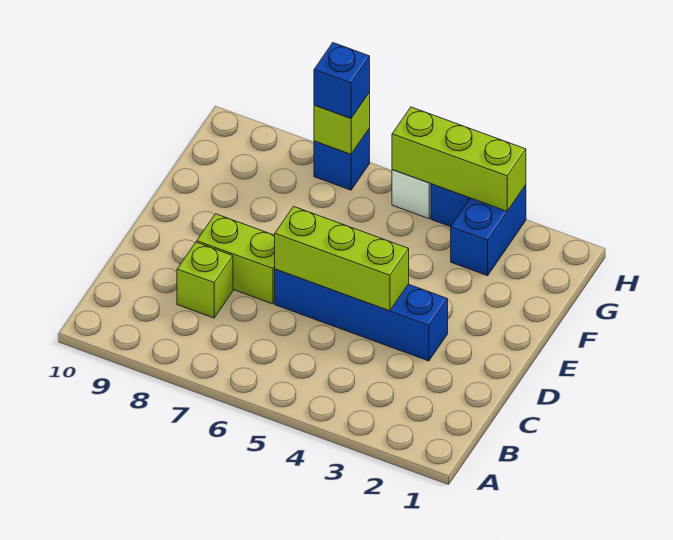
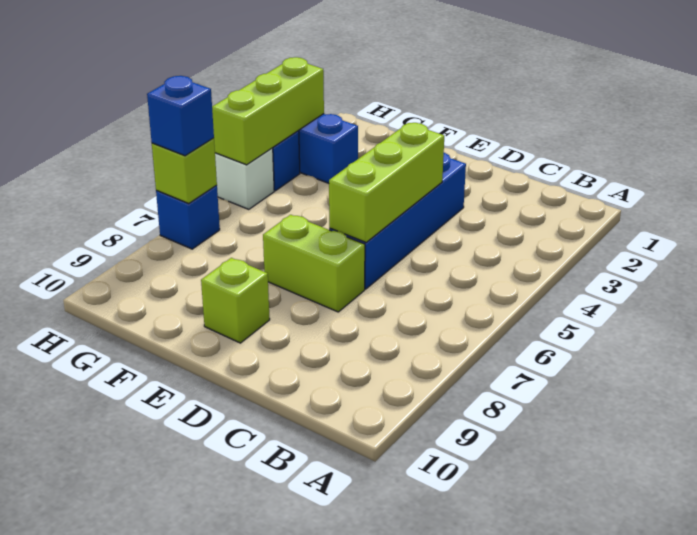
lime brick C8 level 1 -> lime brick E9 level 1
lime brick D7:D8 level 1 -> lime brick D7:E7 level 1

